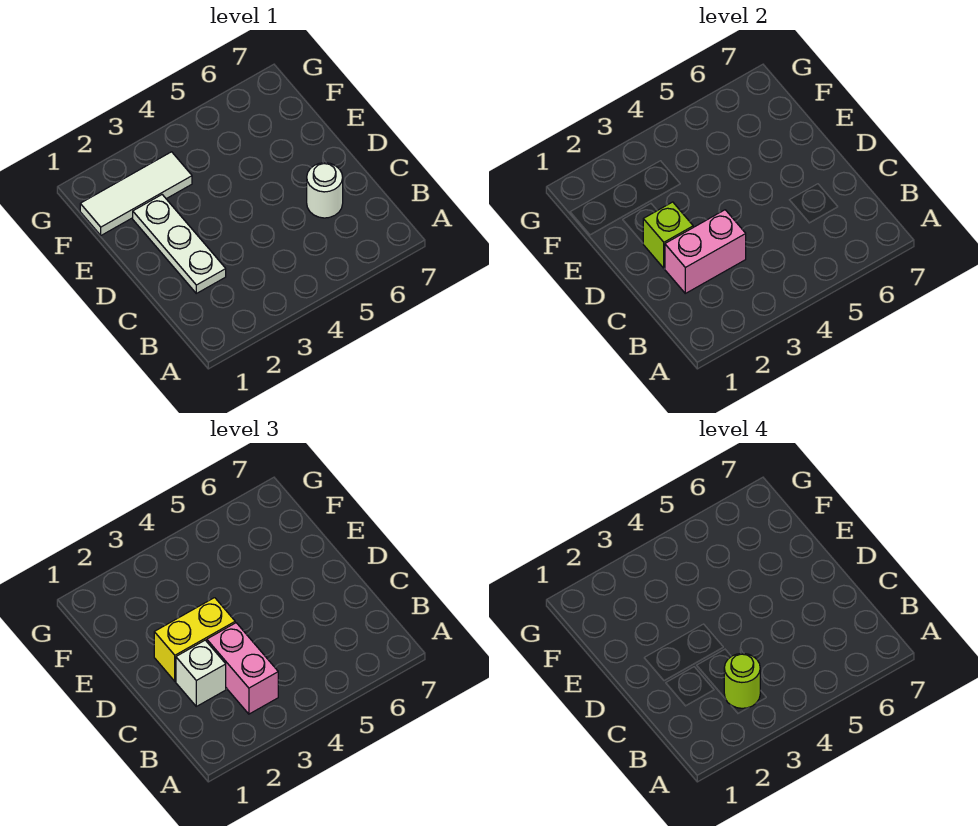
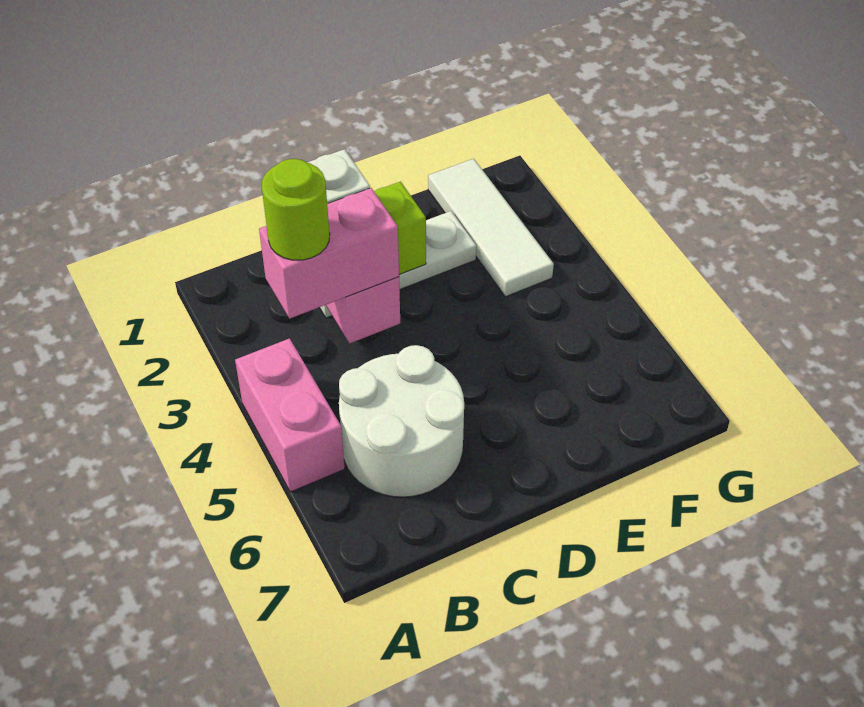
none -> pink brick A4:A5 level 1
white round brick C6 level 1 -> white round brick B5:C6 level 1
yellow brick D2:D3 level 3 -> none

